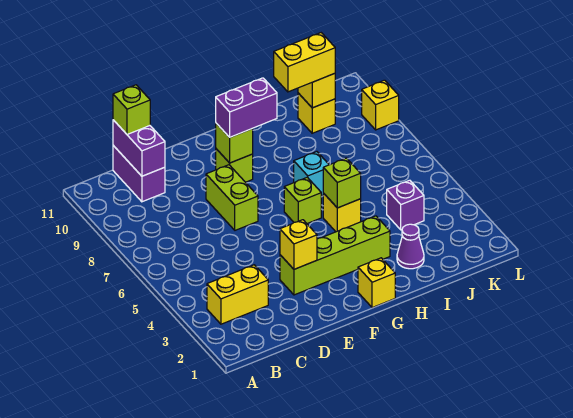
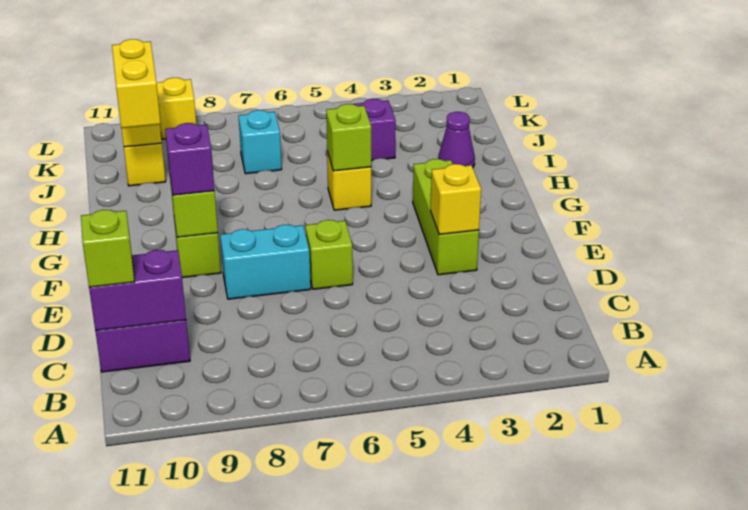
yellow brick B3:C3 level 1 -> none
lime brick E3:H3 level 1 -> lime brick E3:G3 level 1
lime brick E7:E8 level 1 -> cyan brick E7:E8 level 1
purple brick F9:G9 level 3 -> purple brick F9 level 3
yellow brick G1 level 1 -> none
lime brick G6 level 1 -> lime brick E6 level 1
cyan brick H7 level 1 -> cyan brick J7 level 1

